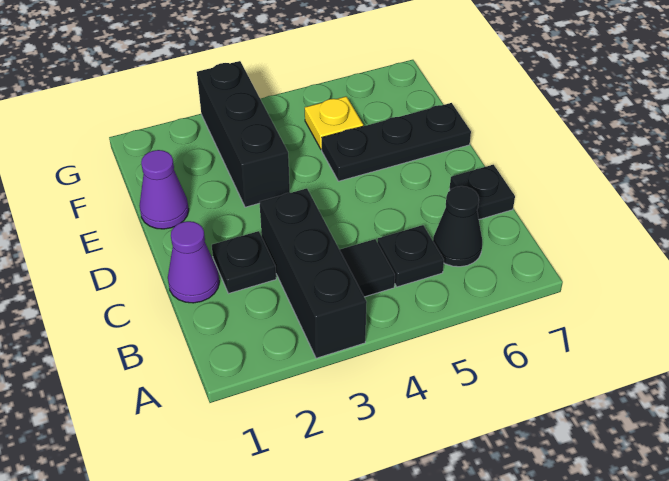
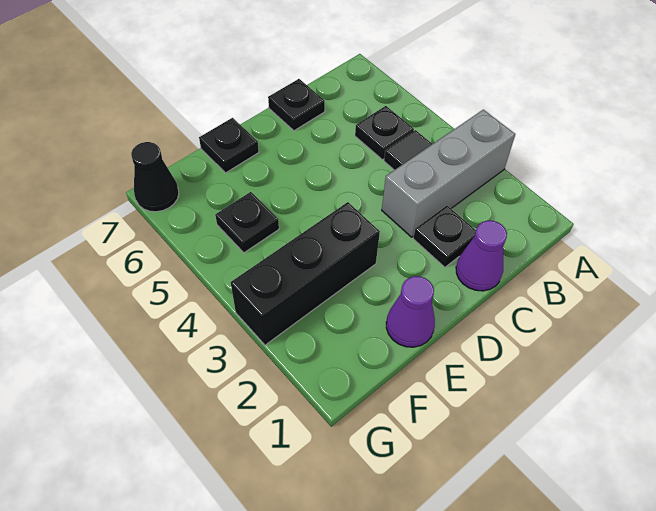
black brick A3:C3 level 1 -> grey brick A3:C3 level 1
black cone B6 level 1 -> black cone G7 level 1
black plate E5:E7 level 1 -> black plate E7 level 1
yellow plate F5 level 1 -> black plate F5 level 1

